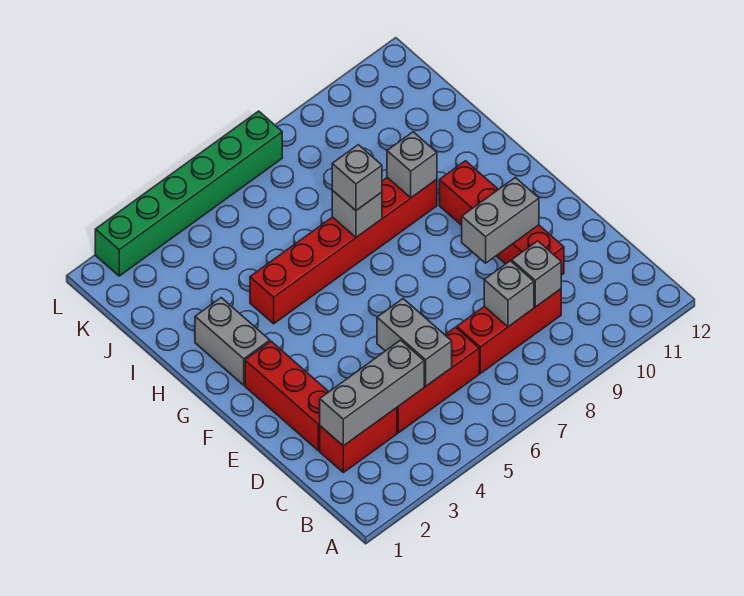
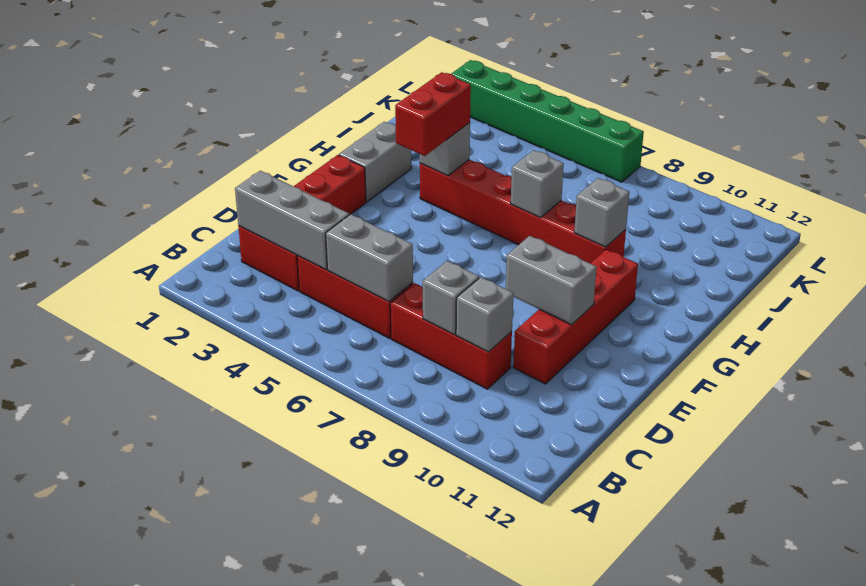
grey brick C5:D5 level 2 -> grey brick C5:C6 level 2
none -> red brick G4:H4 level 3
grey brick H7 level 3 -> grey brick H4 level 2

